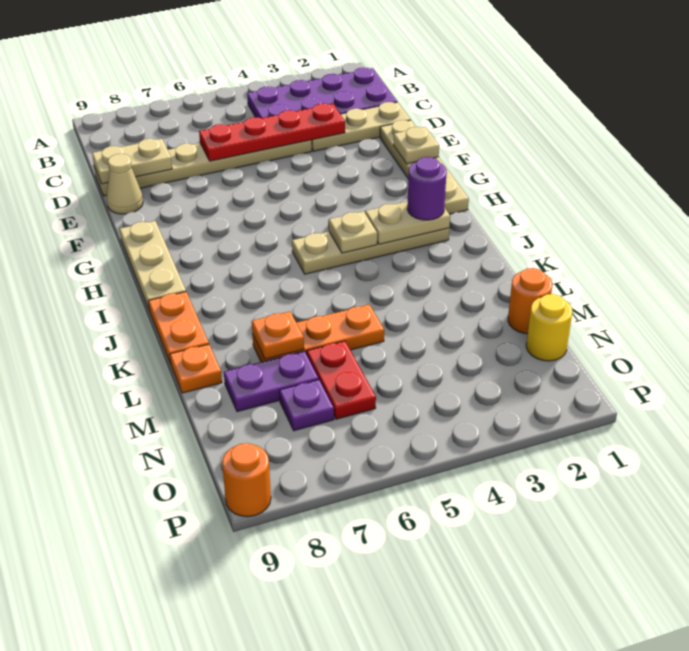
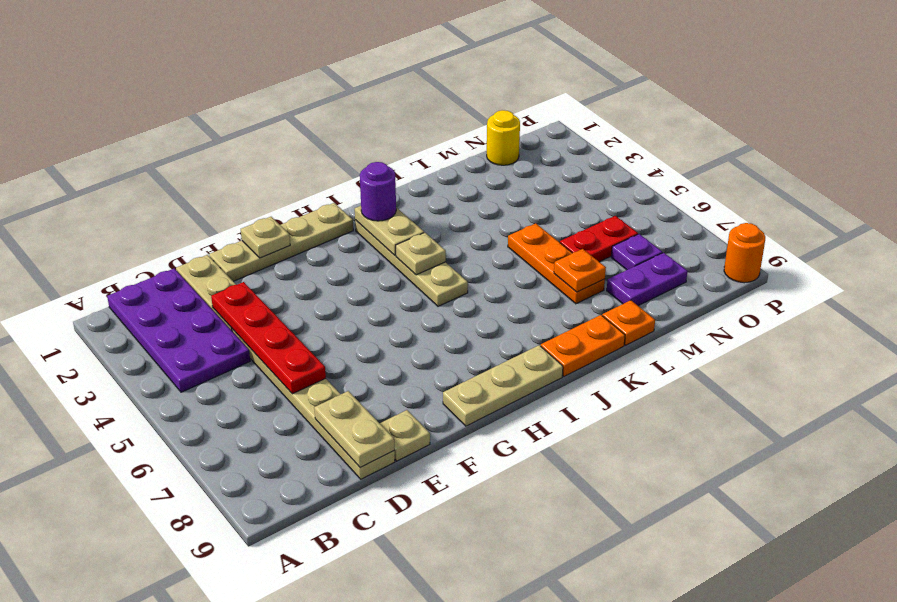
tan cone E9 level 1 -> tan plate E9 level 1
orange round brick M1 level 1 -> none
purple plate M7:M8 level 1 -> purple plate M8:N8 level 1

